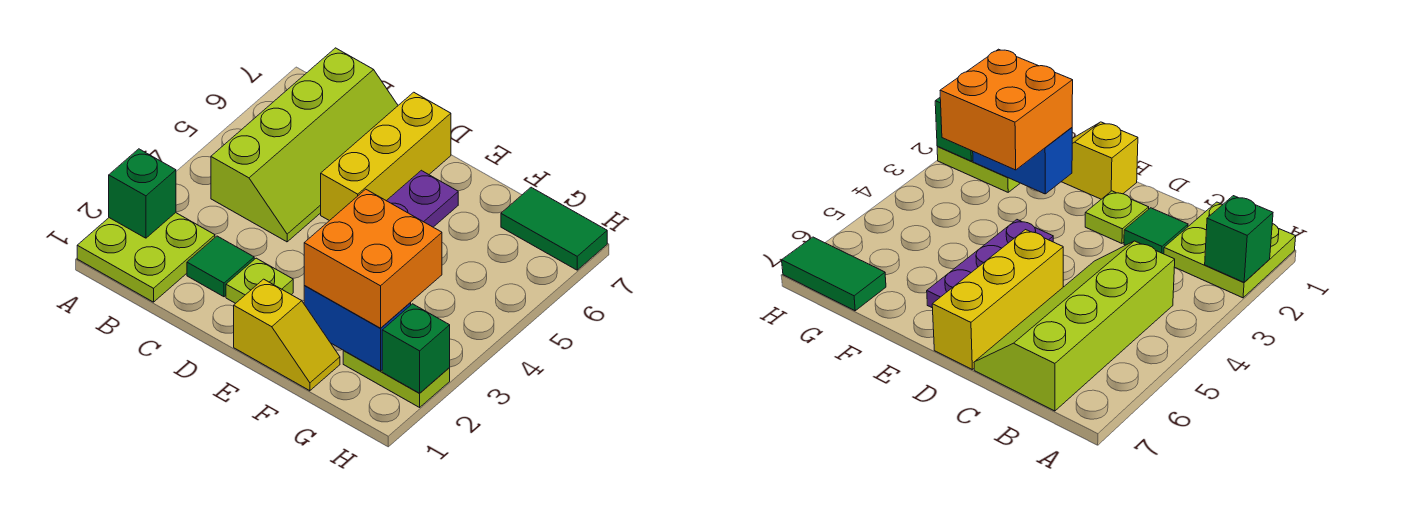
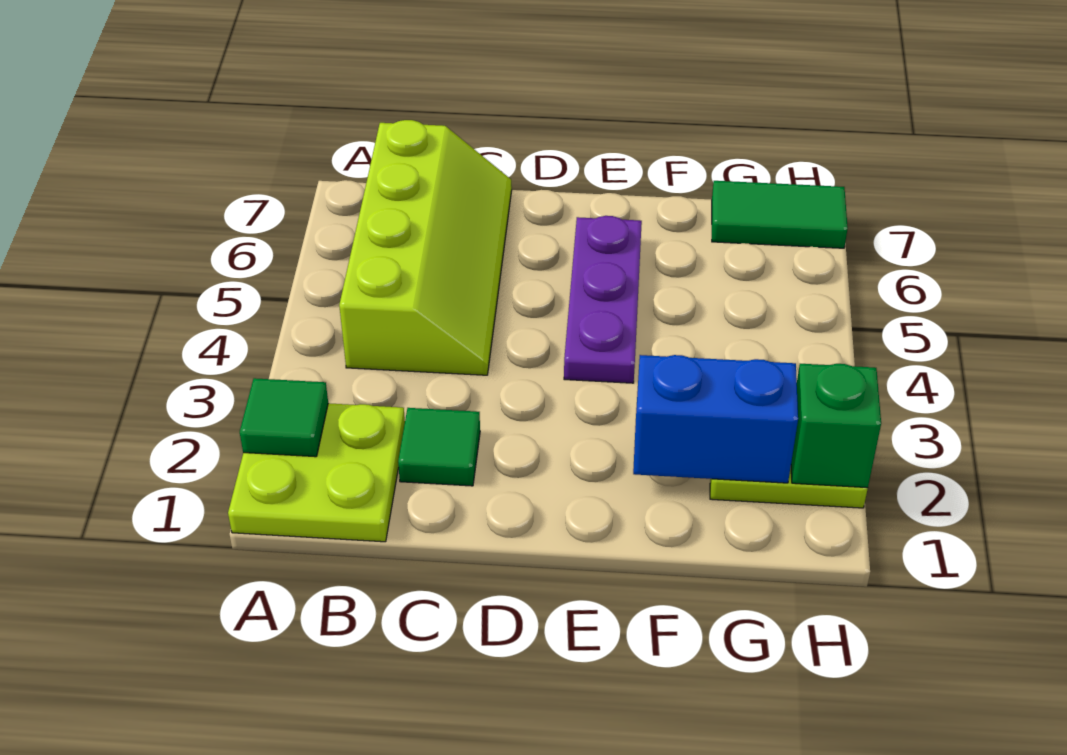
green brick A2 level 2 -> green tile A2 level 2
lime plate D2 level 1 -> none
yellow brick D5:D7 level 1 -> none
yellow slope E1:F1 level 1 top E -> none
orange brick F2:G3 level 3 -> none

